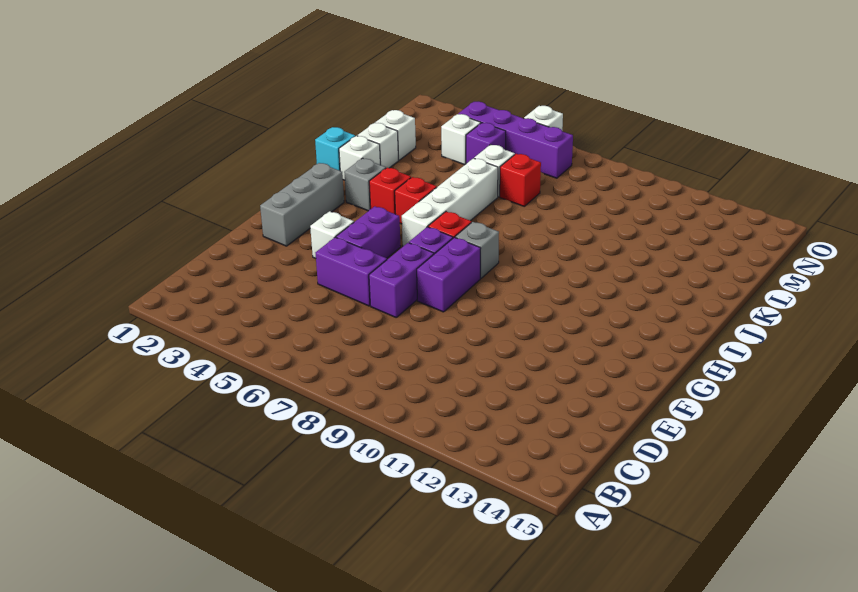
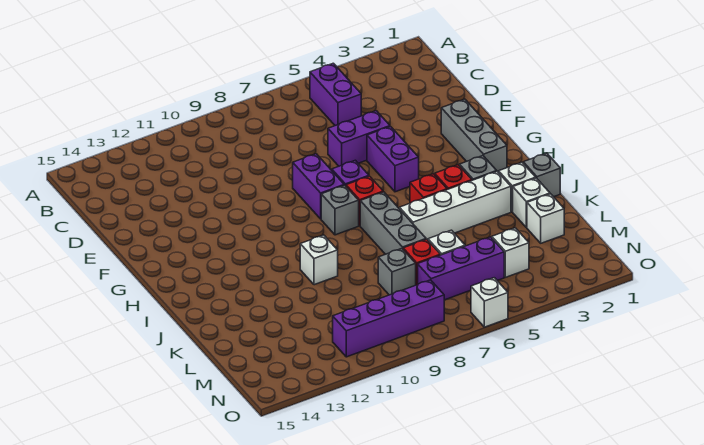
purple brick E7:F7 level 1 -> purple brick B5:C5 level 1
white brick F4 level 1 -> white brick J10 level 1
white brick H6:K6 level 1 -> white brick J3:J6 level 1
none -> grey brick I7:K7 level 1
cyan brick J1 level 1 -> grey brick J1 level 1
none -> grey brick L8 level 1
purple brick M5 level 1 -> purple brick M5:M7 level 1
purple brick N4:N7 level 1 -> purple brick N8:N11 level 1

